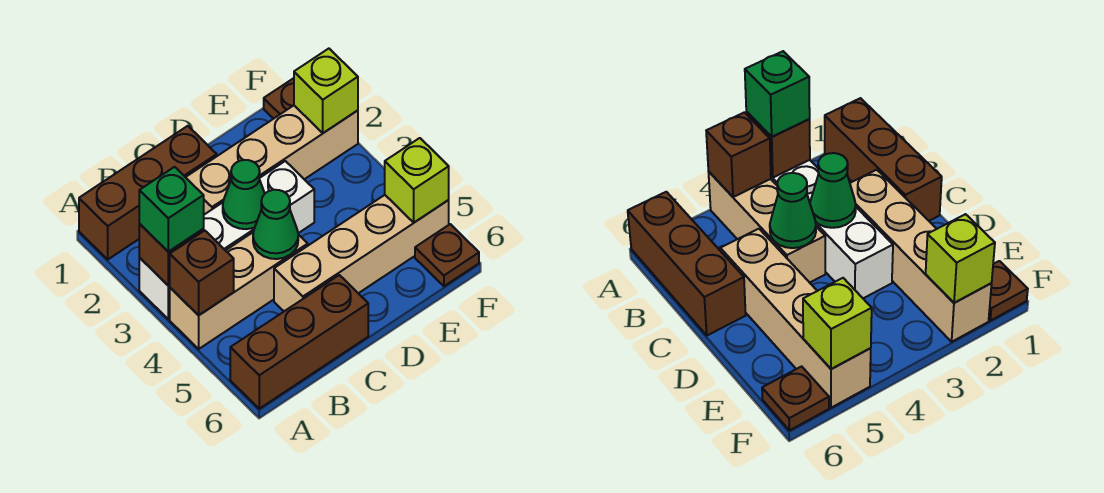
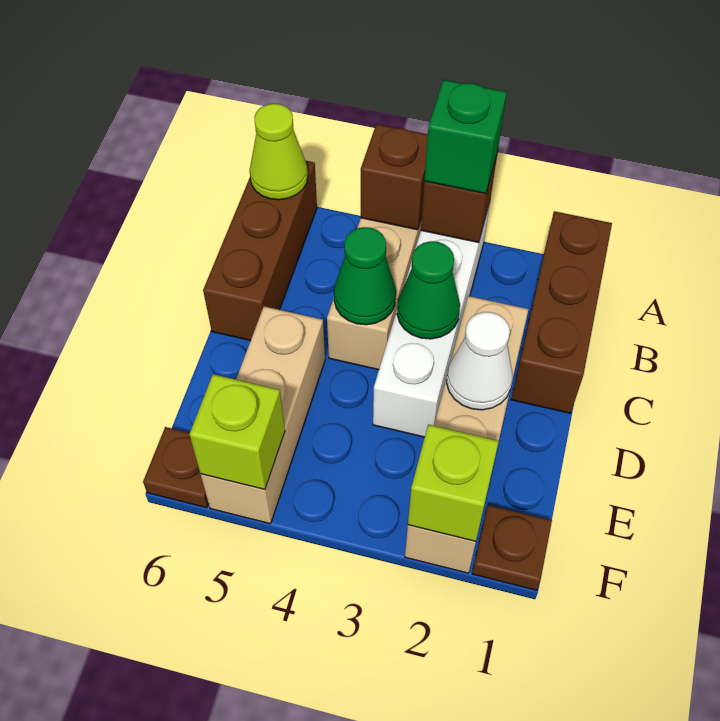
none -> lime cone A6 level 2
tan brick C5:F5 level 1 -> tan brick D5:F5 level 1
none -> white cone D2 level 2

